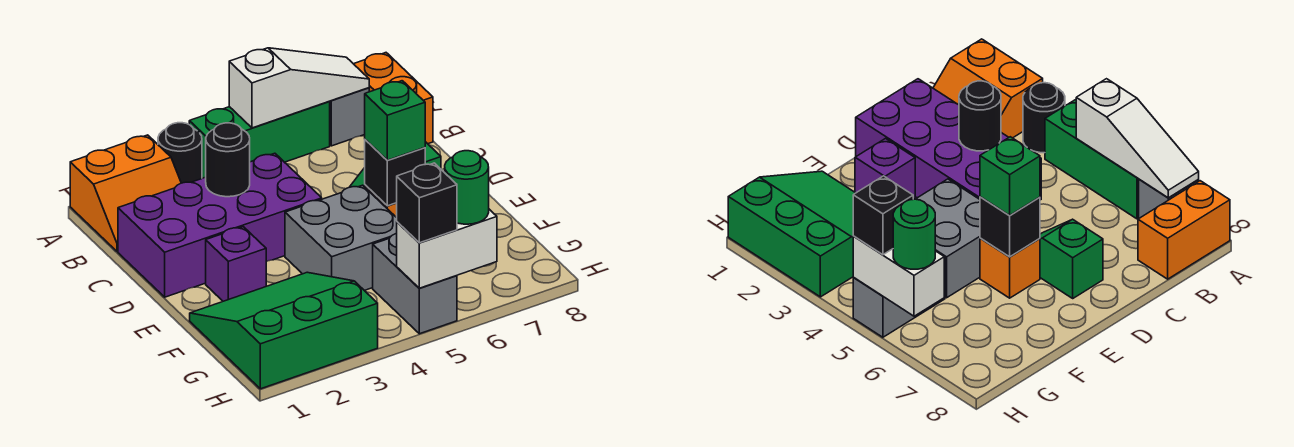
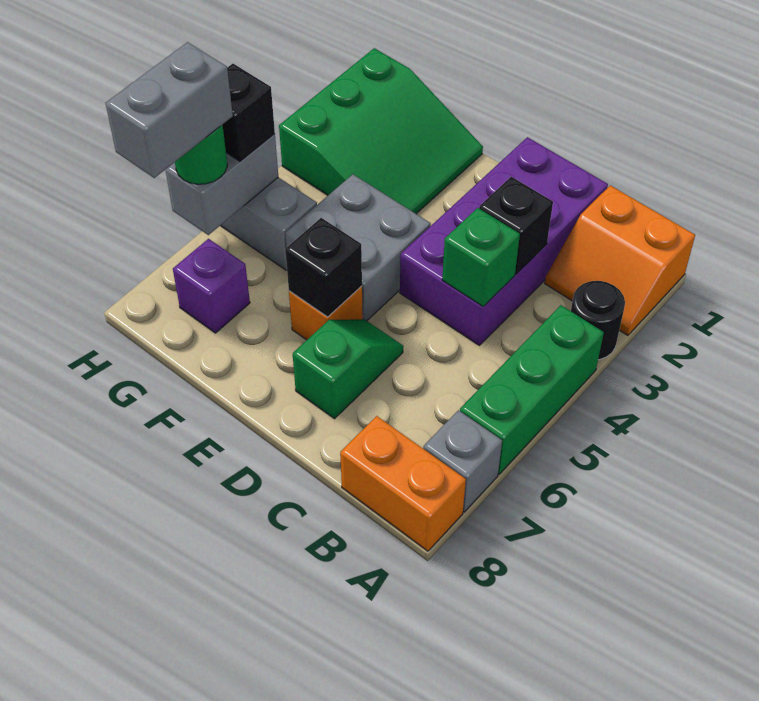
orange slope A1:B2 level 1 top A -> orange slope A1:B2 level 1 top 1
white slope A5:A7 level 2 top 5 -> none
black round brick C3 level 2 -> black brick C3 level 2
purple brick E2 level 1 -> purple brick G7 level 1
green brick E6 level 3 -> green brick C4 level 2
white brick H5:H6 level 2 -> grey brick H5:H6 level 2
none -> grey brick H6:H7 level 4

